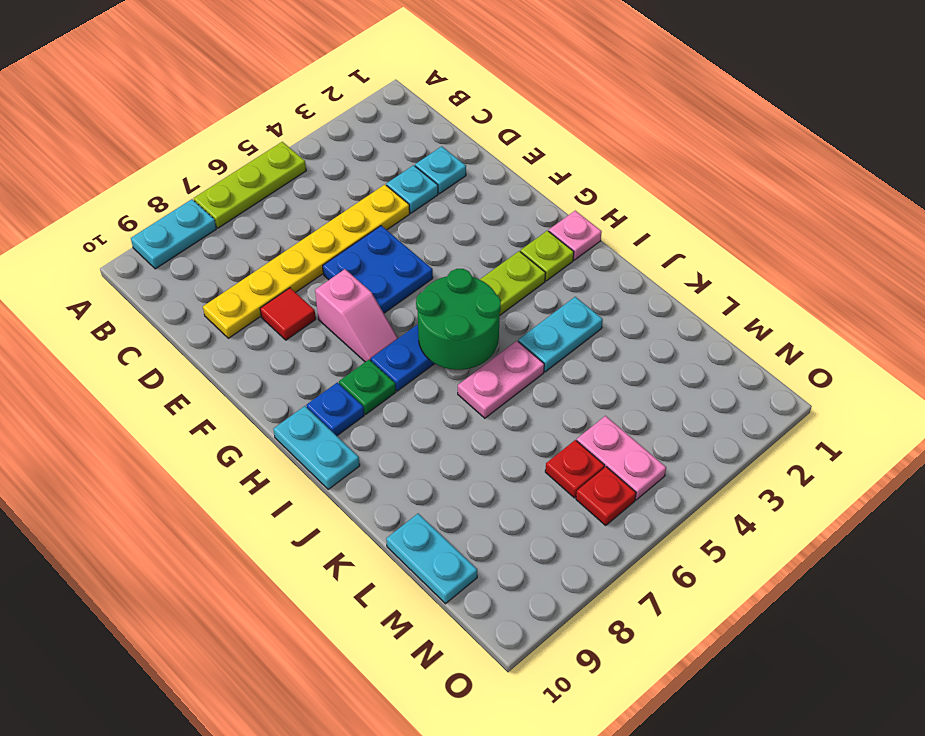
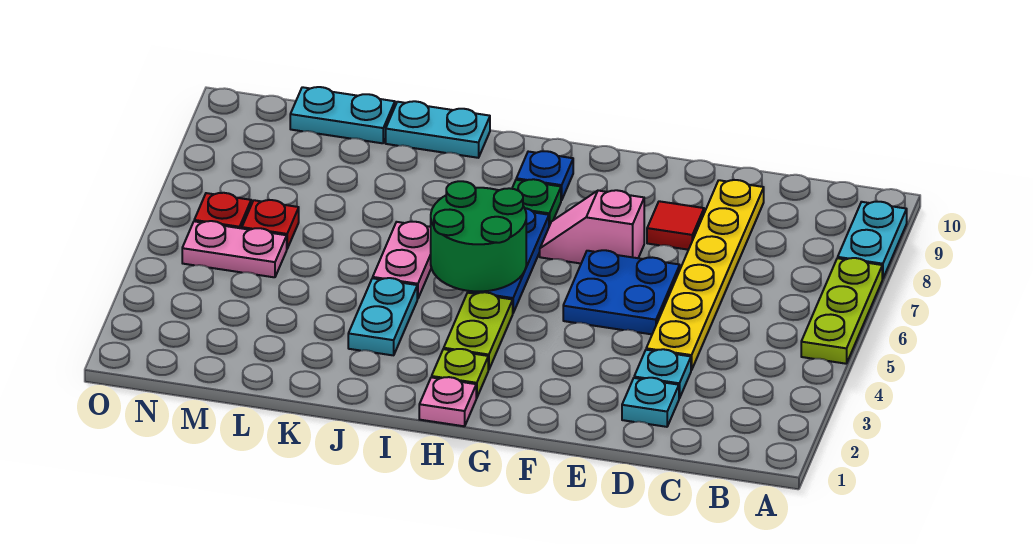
cyan plate H10:I10 level 1 -> cyan plate J10:K10 level 1

